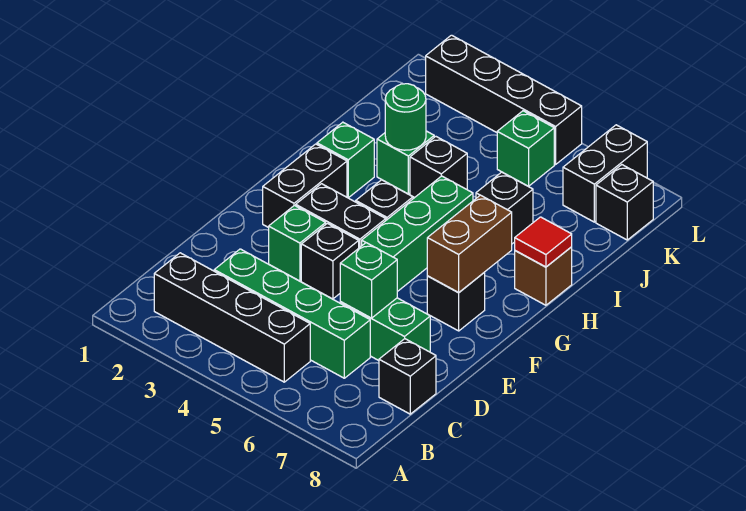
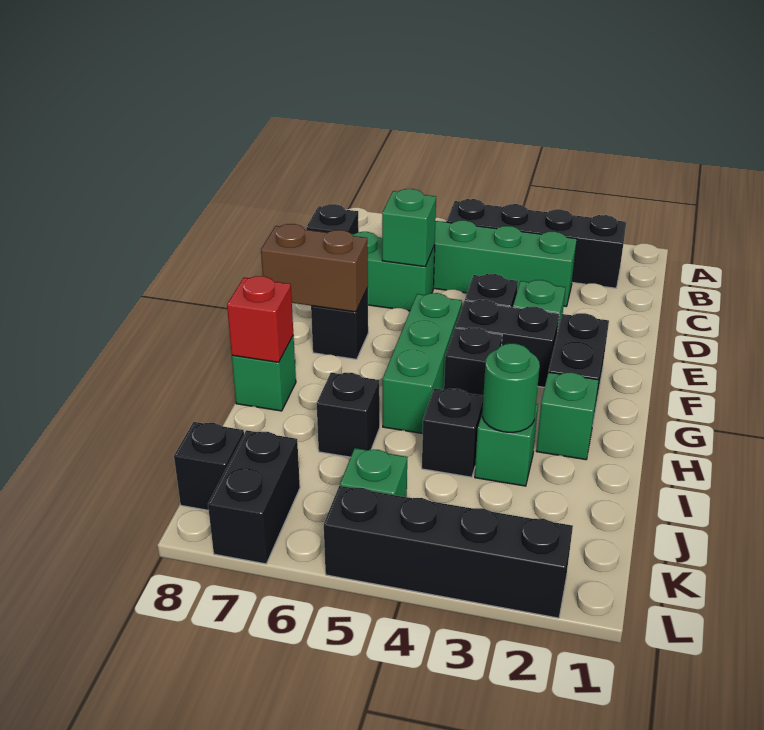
brown brick F7:G7 level 2 -> brown brick F7:F8 level 2
brown brick H8 level 1 -> green brick H8 level 1
red tile H8 level 2 -> red brick H8 level 2

